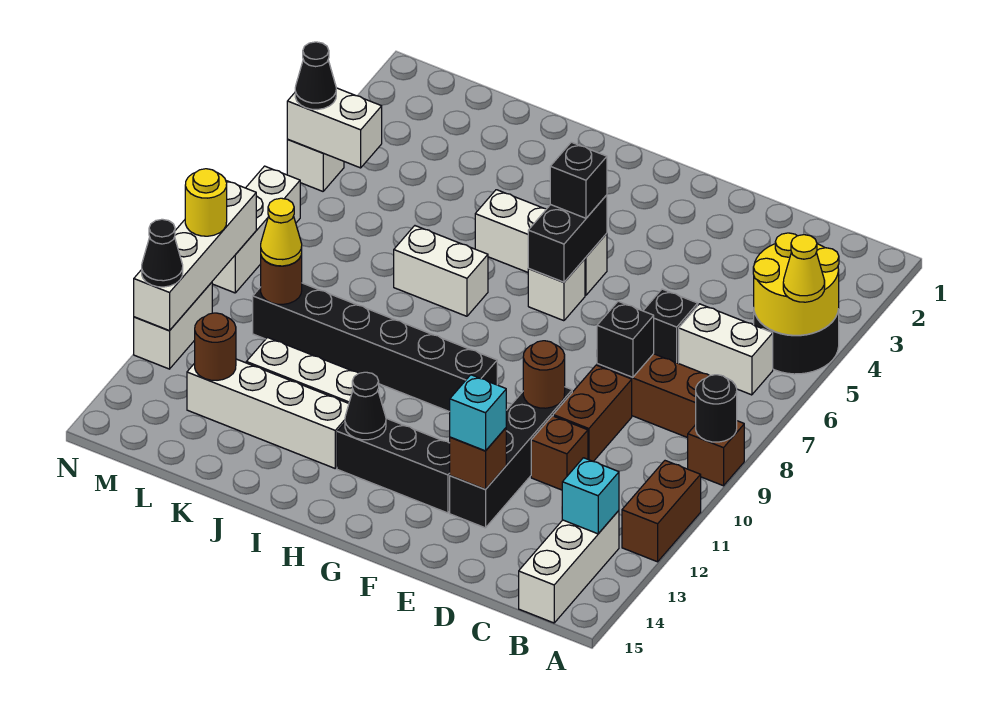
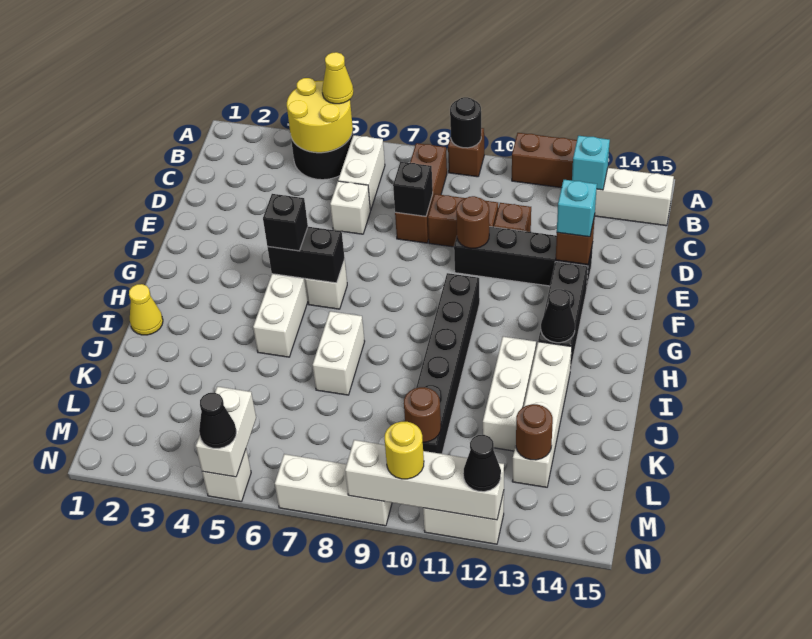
black brick D6 level 1 -> white brick D6 level 1
yellow cone L10 level 3 -> yellow cone I1 level 1

